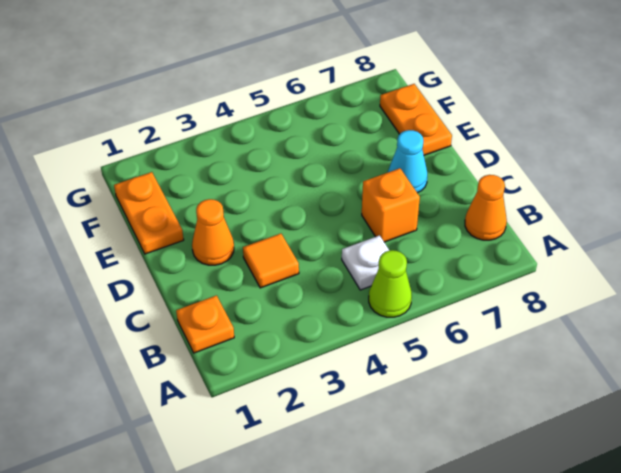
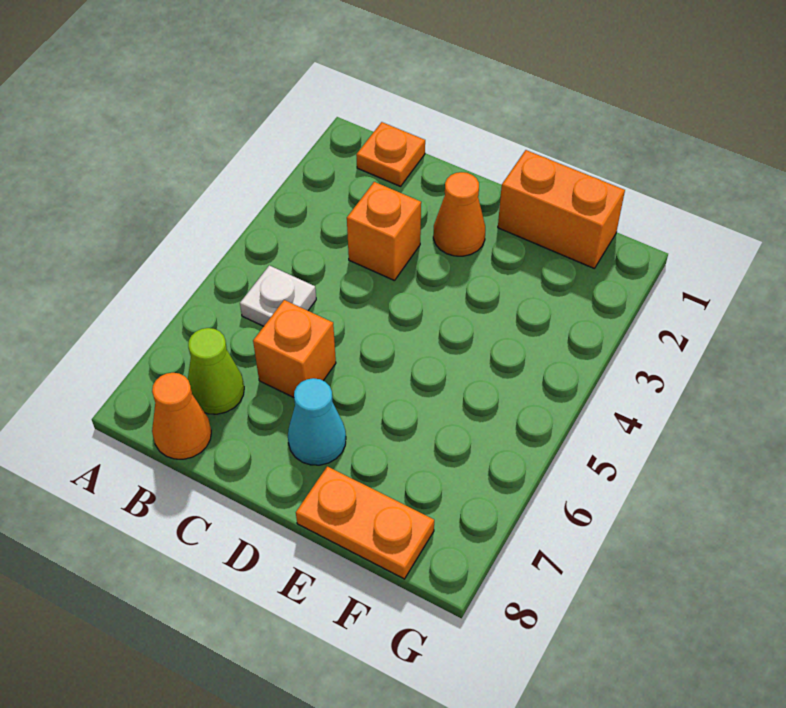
lime cone A5 level 1 -> lime cone B7 level 1
orange tile C3 level 1 -> orange brick C3 level 1
orange plate E1:F1 level 1 -> orange brick E1:F1 level 1

